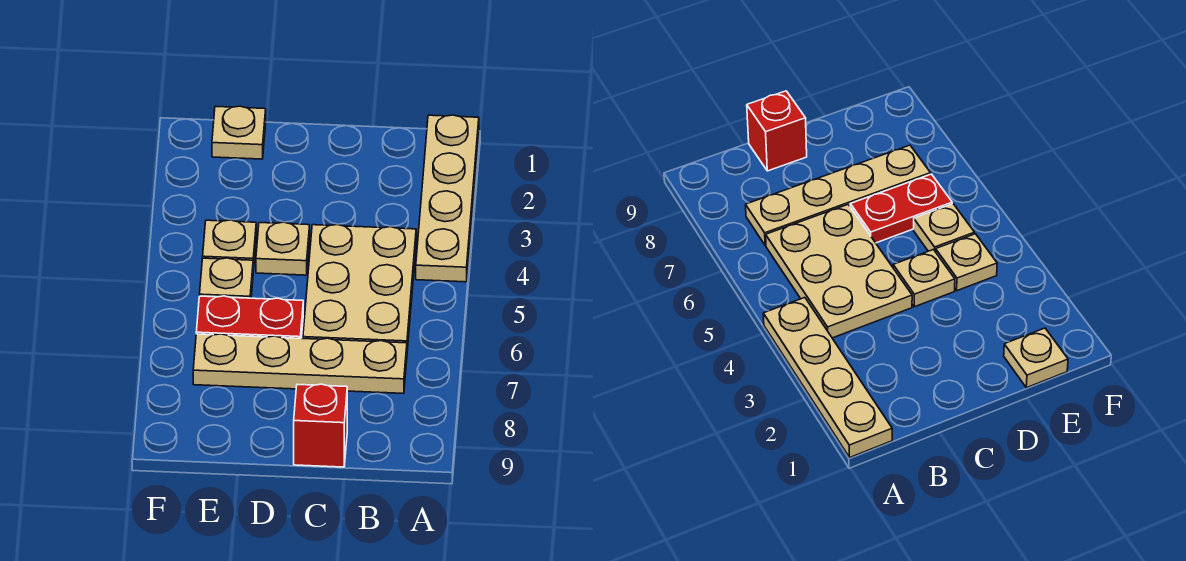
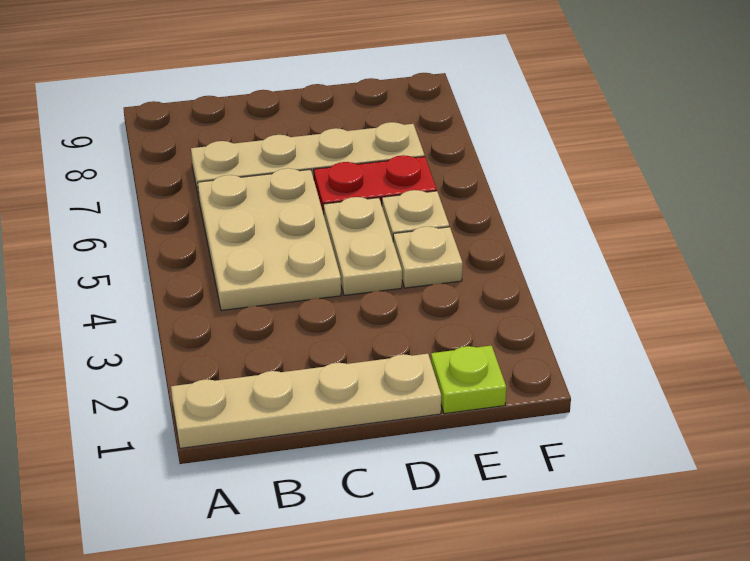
tan plate A1:A4 level 1 -> tan plate A1:D1 level 1
red brick C9 level 1 -> none
tan plate D4 level 1 -> tan plate D4:D5 level 1
tan plate E1 level 1 -> lime plate E1 level 1

